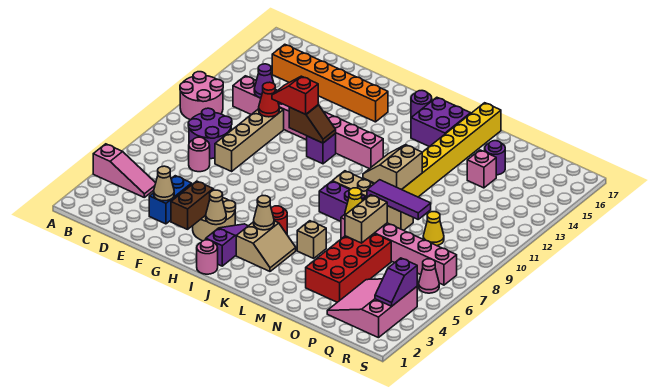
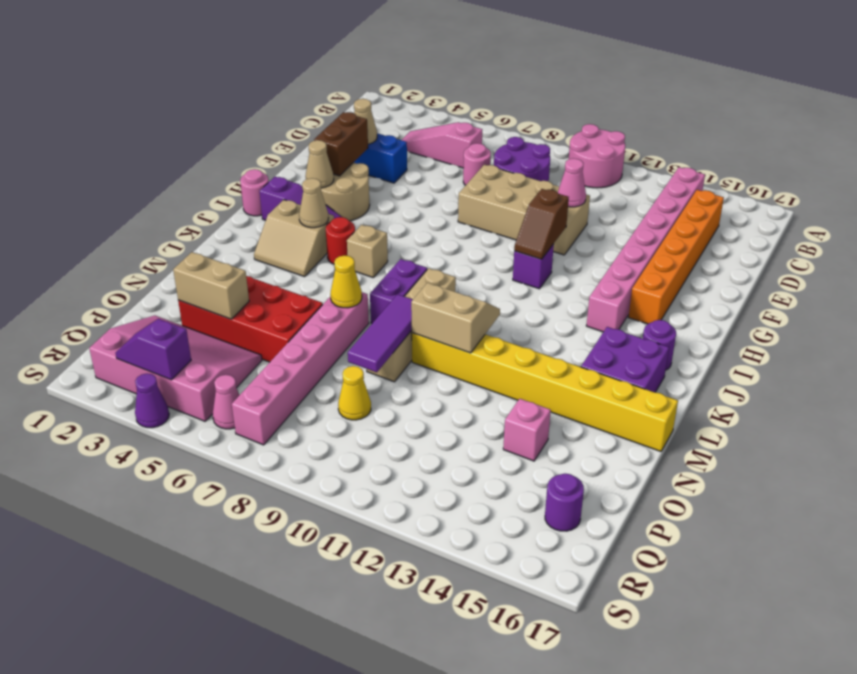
pink slope A4:C4 level 1 top A -> pink slope C4:C6 level 1 top 6
pink brick C12:J12 level 1 -> pink brick B14:I14 level 1
purple cone D12 level 2 -> purple cone S4 level 1
tan brick E8:E11 level 1 -> tan brick E8:F11 level 1
red cone E11 level 2 -> pink cone E11 level 2
red slope F11:G11 level 3 top G -> none
brown brick G2:G3 level 2 -> brown brick F3:G3 level 2
tan brick L5 level 1 -> tan brick J6 level 1
tan brick N6:N7 level 2 -> tan brick O3:O4 level 2
purple round brick O15 level 1 -> purple round brick Q16 level 1
pink slope P2:R4 level 1 top R -> pink slope P2:R5 level 1 top R

